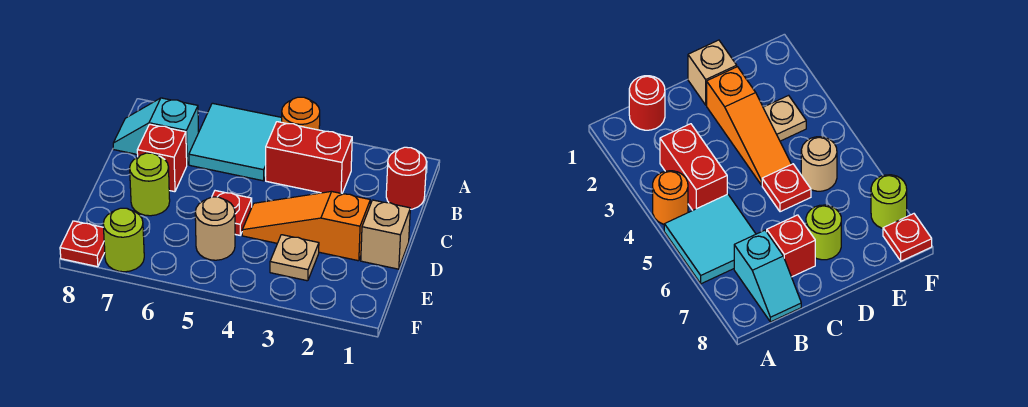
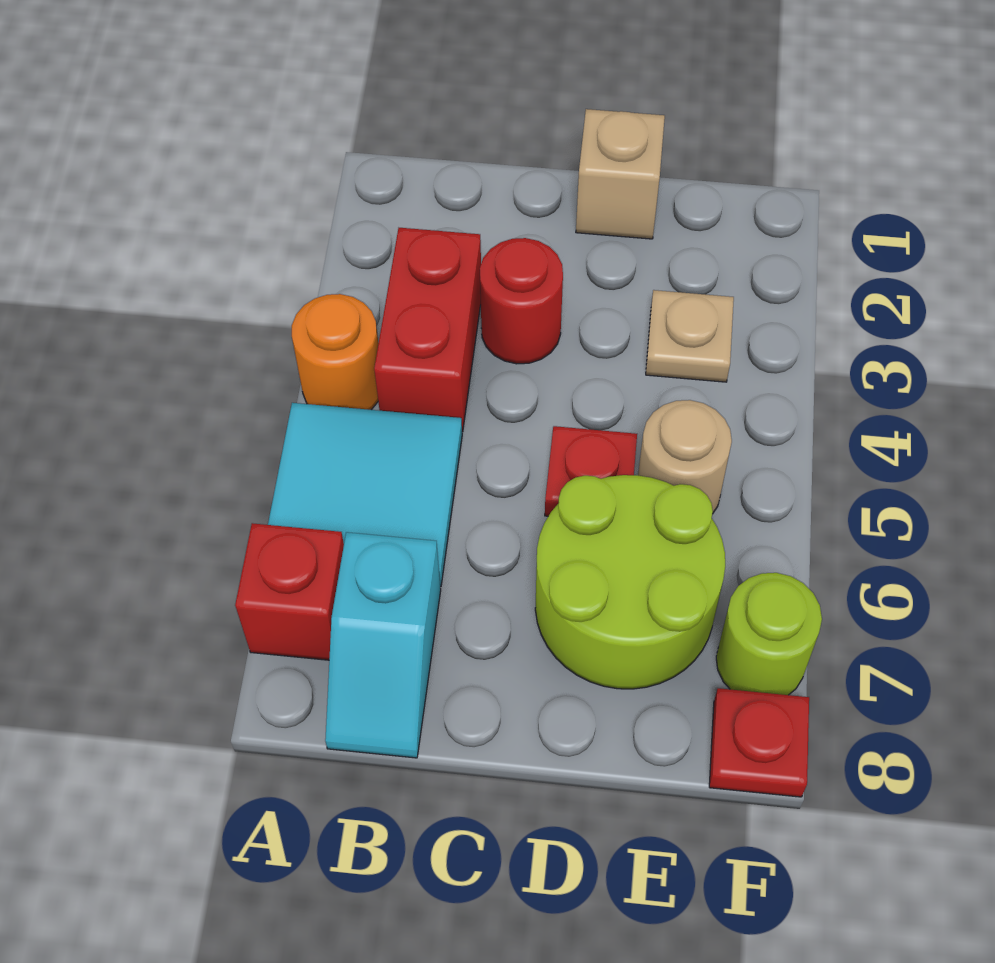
red round brick B1 level 1 -> red round brick C3 level 1
red brick C7 level 1 -> red brick A7 level 1
orange slope D2:D4 level 1 top 2 -> none
lime round brick D7 level 1 -> lime round brick D6:E7 level 1

